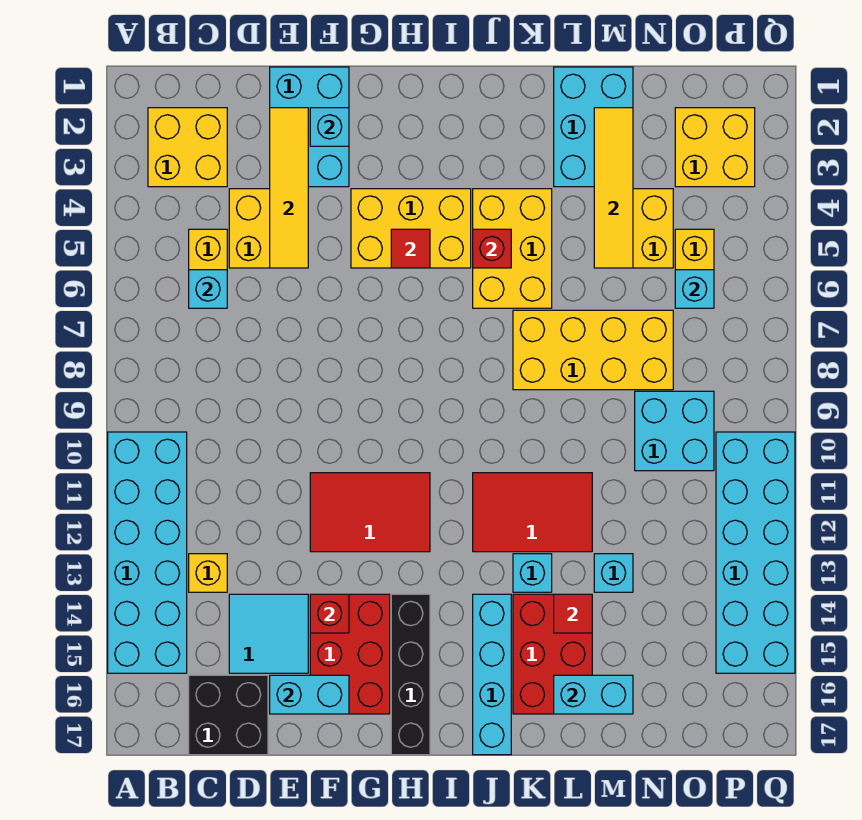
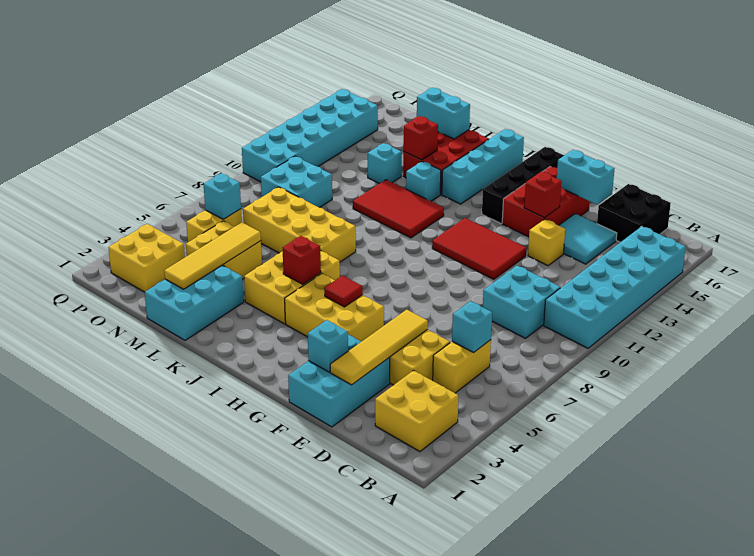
none -> cyan brick C9:D10 level 1
yellow brick C13 level 1 -> yellow brick E13 level 1
red tile L14 level 2 -> red brick L14 level 2

